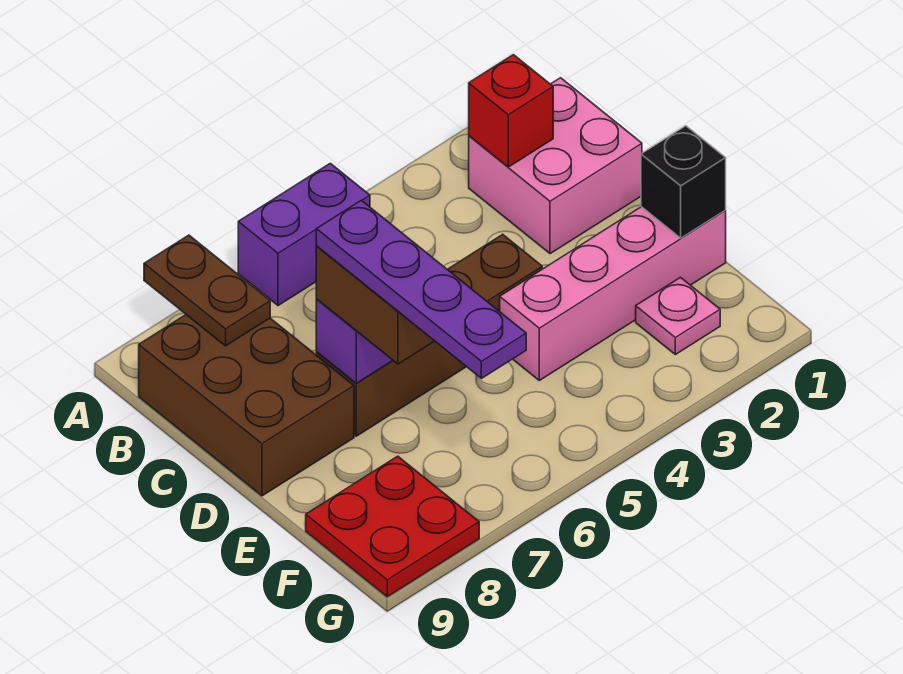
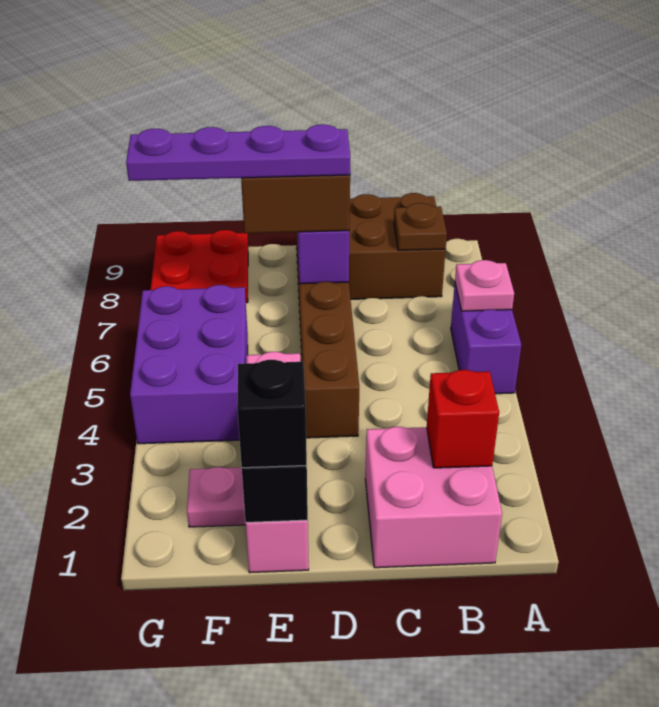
none -> pink plate A6 level 2
brown plate A8:B8 level 2 -> brown plate B8 level 2
none -> black brick E1 level 3
none -> purple brick F4:G6 level 1

